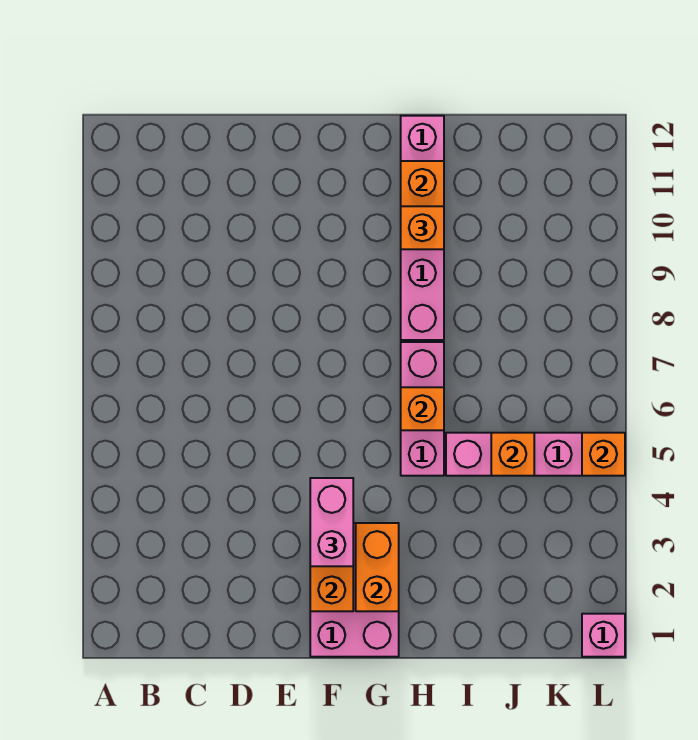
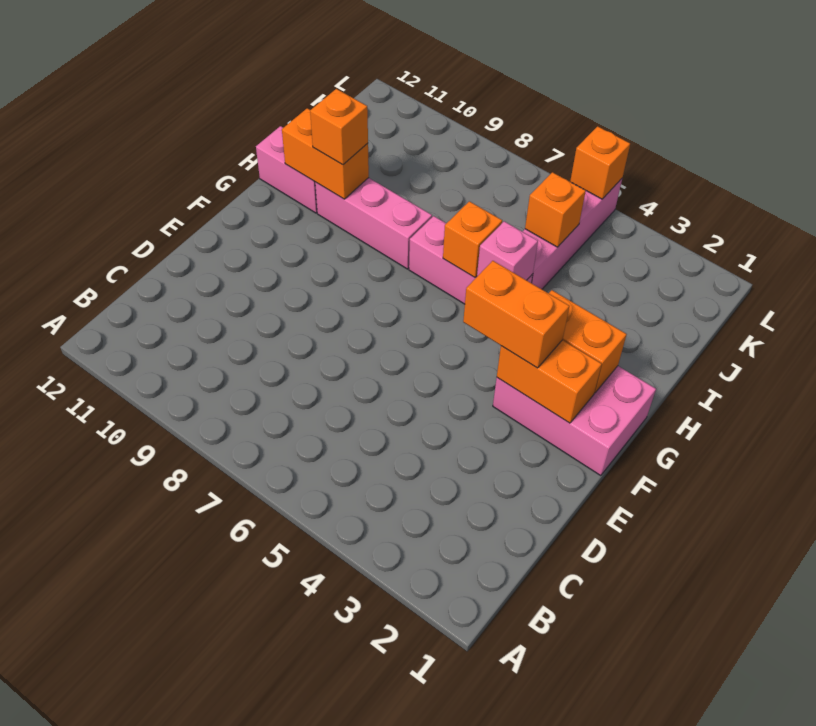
pink brick F3:F4 level 3 -> orange brick F3:F4 level 3
pink brick L1 level 1 -> pink brick H5 level 2

